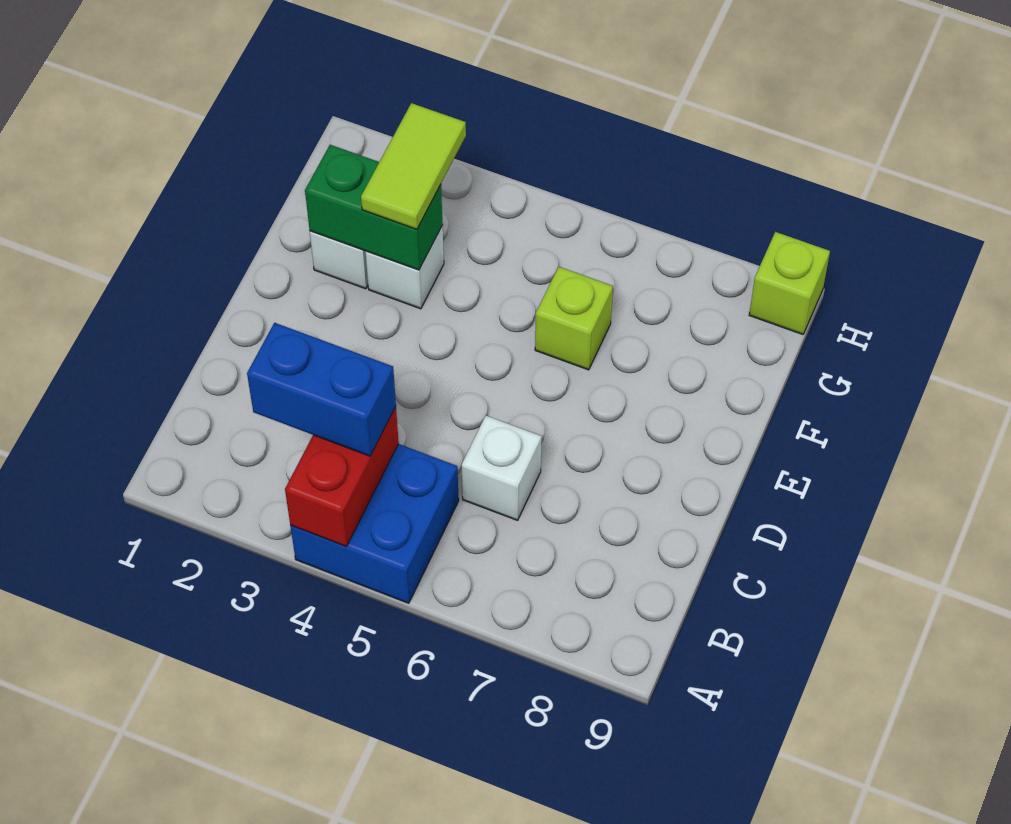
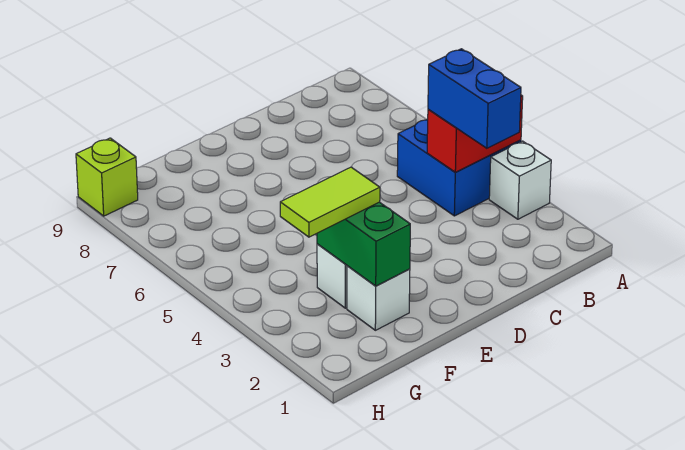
white brick C6 level 1 -> white brick A3 level 1
lime brick F6 level 1 -> none

